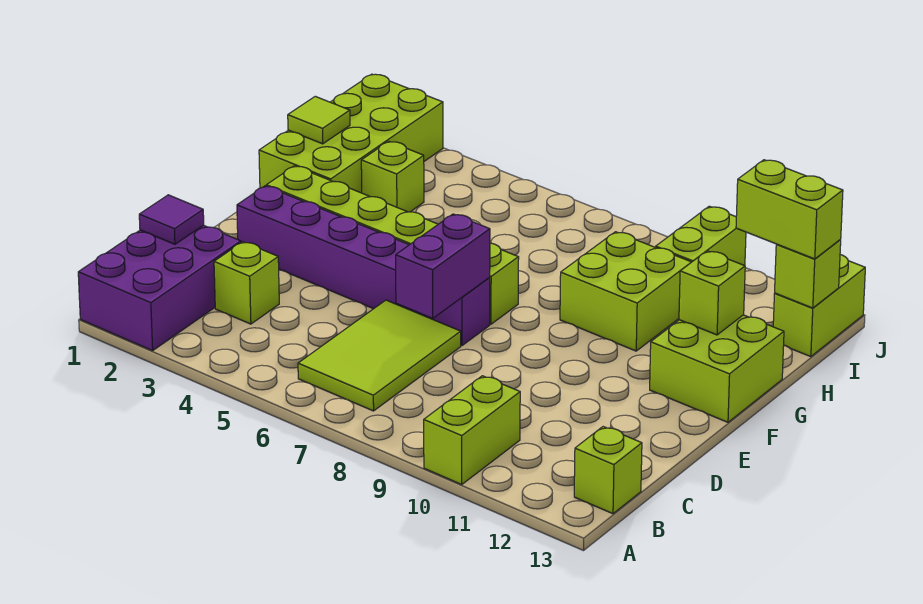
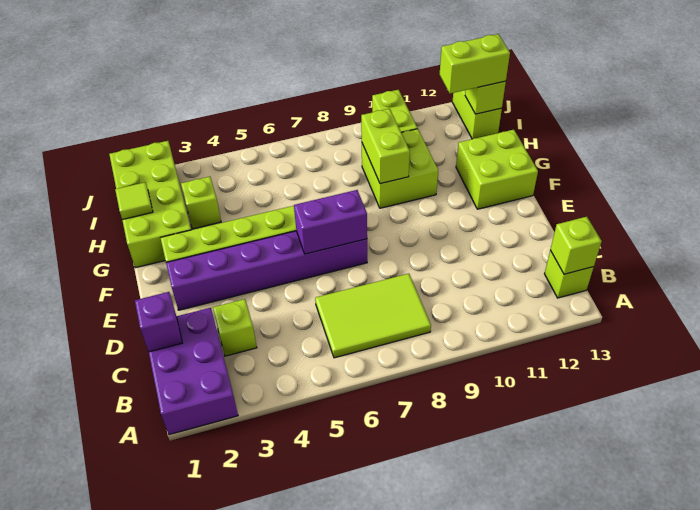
lime brick A10:B10 level 1 -> lime brick G9:H9 level 2
lime tile B6:D7 level 1 -> lime tile B6:C8 level 1
purple tile C1 level 2 -> purple brick C1 level 2
purple brick D7:E7 level 2 -> purple brick E6:E7 level 2
lime brick G12 level 2 -> lime brick B13 level 2

